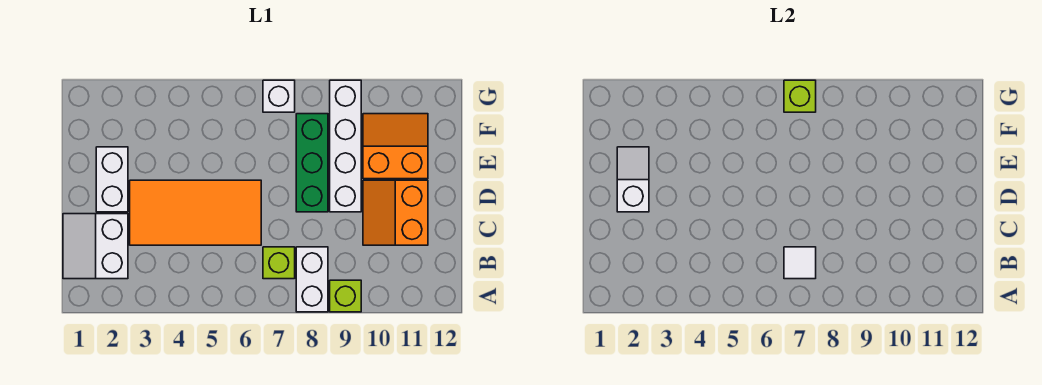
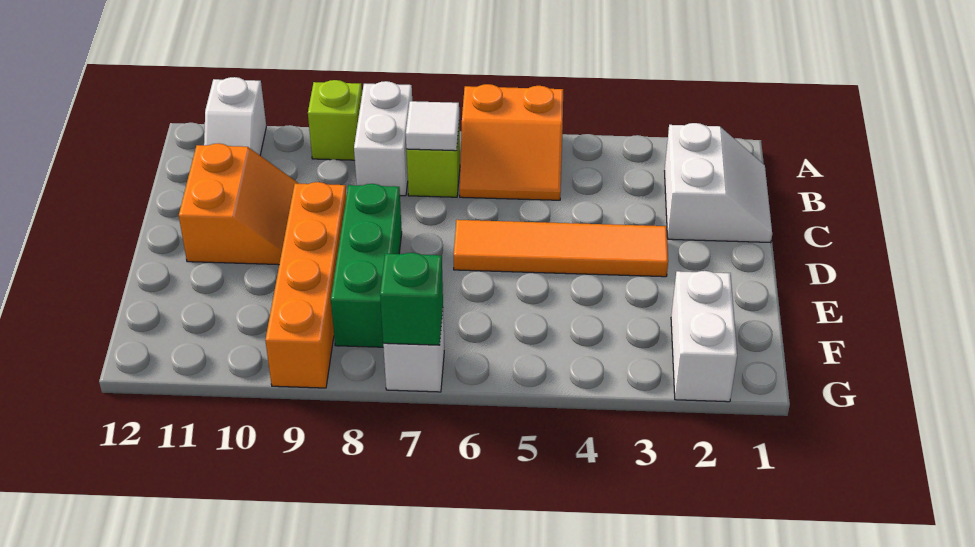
orange tile C3:D6 level 1 -> orange tile D3:D6 level 1
white brick D2:E2 level 1 -> white brick F2:G2 level 1
white slope D2:E2 level 2 top D -> white slope A11:B11 level 1 top A
white brick D9:G9 level 1 -> orange brick D9:G9 level 1
orange slope E10:F11 level 1 top E -> orange slope A5:B6 level 1 top A
lime brick G7 level 2 -> green brick G7 level 2

